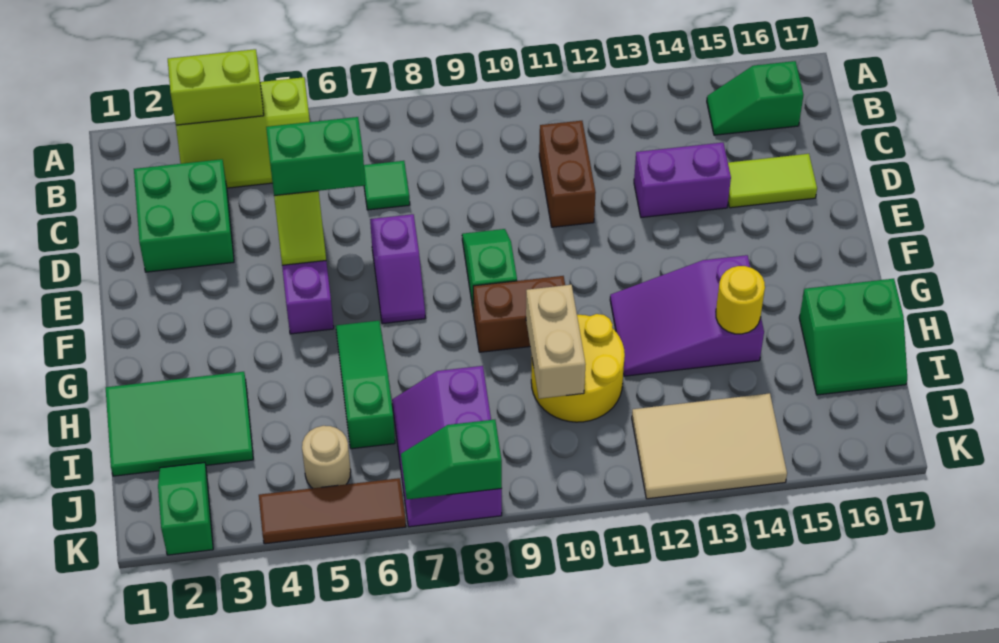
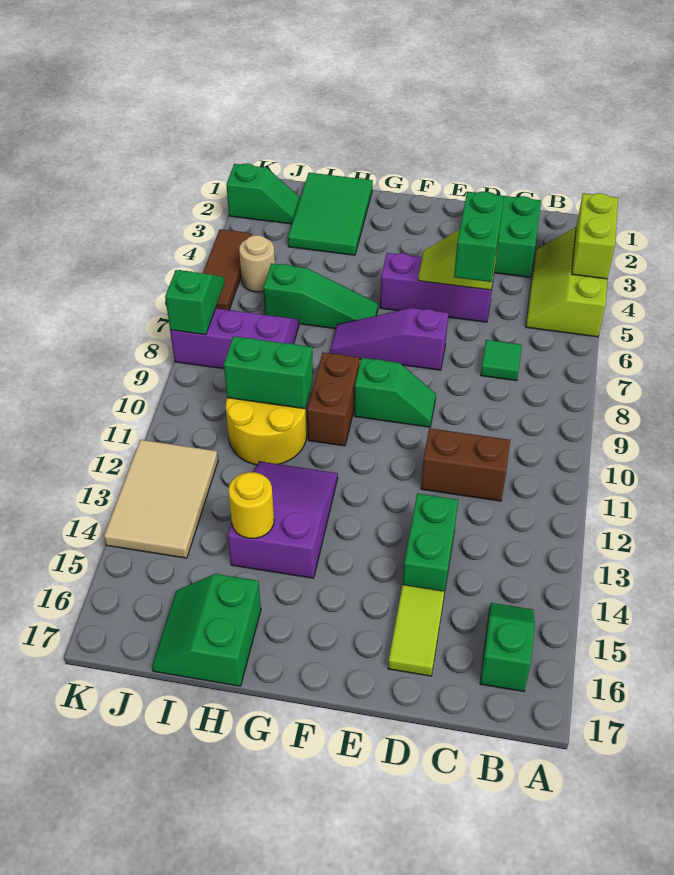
purple brick D13:D14 level 1 -> green brick D13:D14 level 1
purple slope E7:F7 level 1 top E -> purple slope E7:G7 level 1 top E
tan brick H10:I10 level 2 -> green brick H10:I10 level 2

